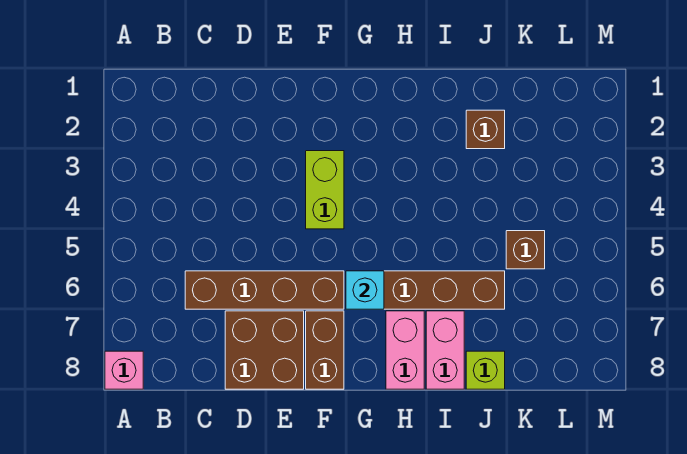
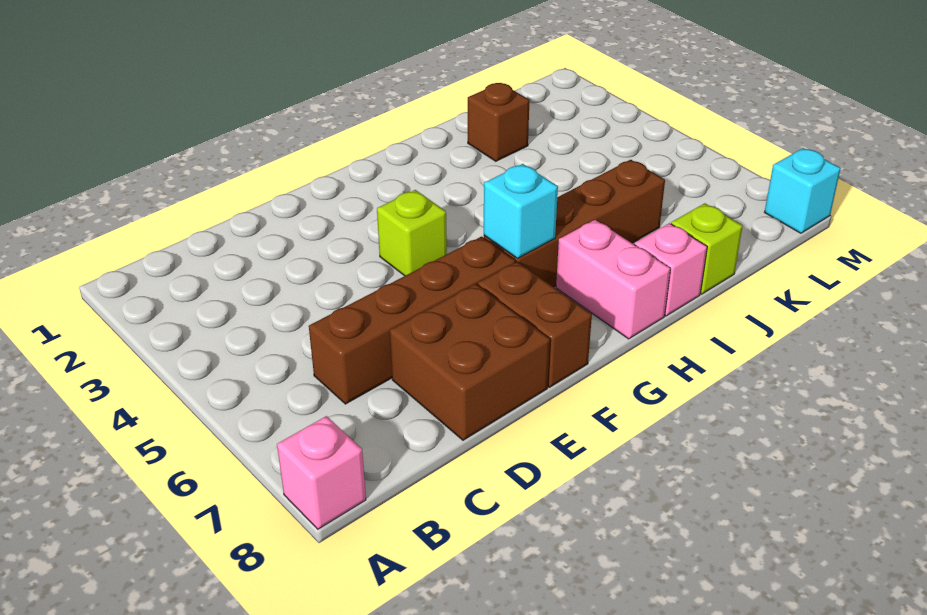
lime brick F3:F4 level 1 -> lime brick F4 level 1
pink brick I7:I8 level 1 -> pink brick I8 level 1
brown brick K5 level 1 -> none
none -> cyan brick M8 level 1

